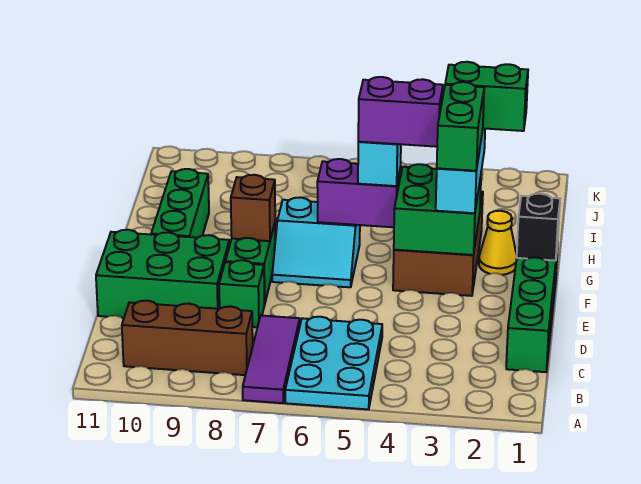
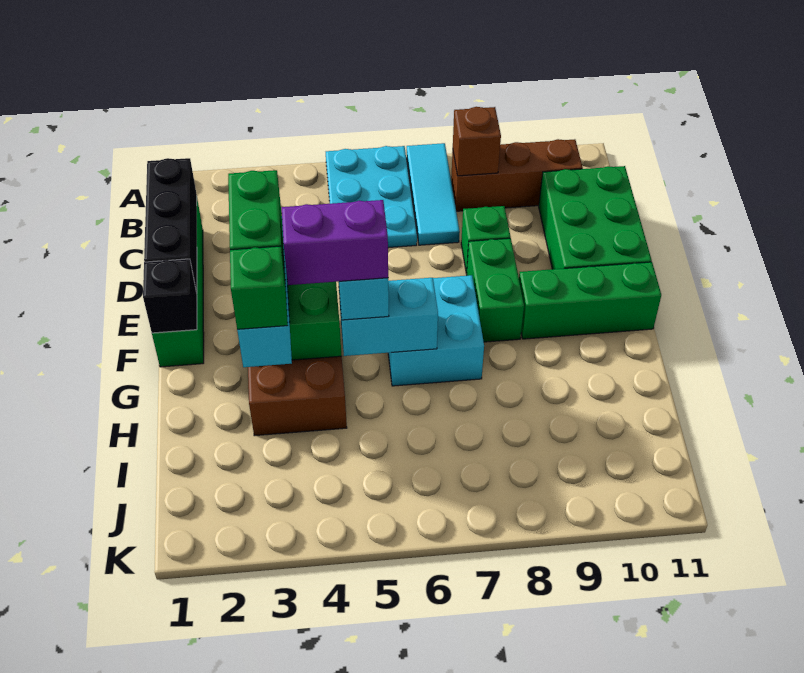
purple tile A7:C7 level 1 -> cyan tile A7:C7 level 1
none -> black brick C1:E1 level 2
green brick D9:E11 level 1 -> green brick C10:E11 level 1
cyan slope F6:G7 level 1 top G -> cyan brick F6:G7 level 1
brown brick F8 level 2 -> brown brick B8 level 2
green brick F10:H10 level 1 -> green brick F9:F11 level 1
yellow cone G2 level 1 -> none
purple brick G5:G6 level 2 -> cyan brick G5:G6 level 2
green brick H2:H3 level 4 -> green brick H3 level 4

